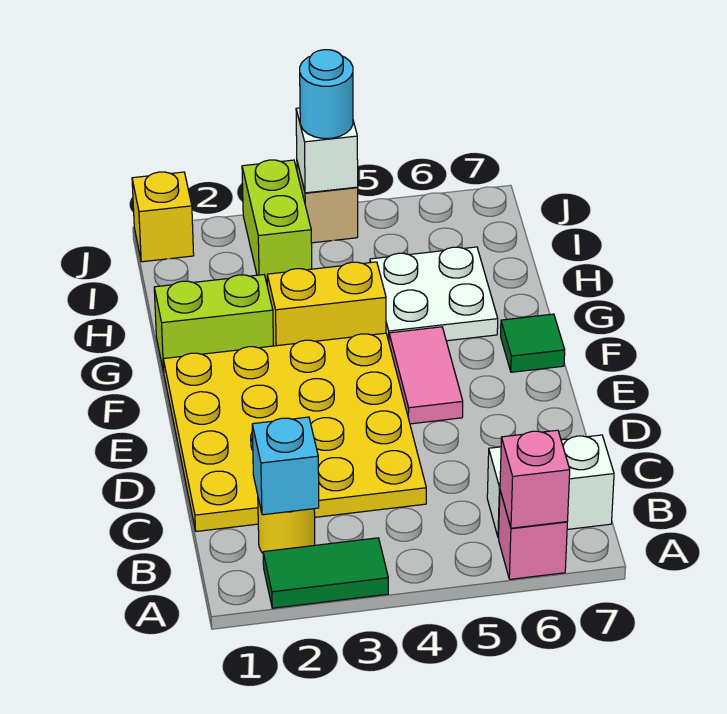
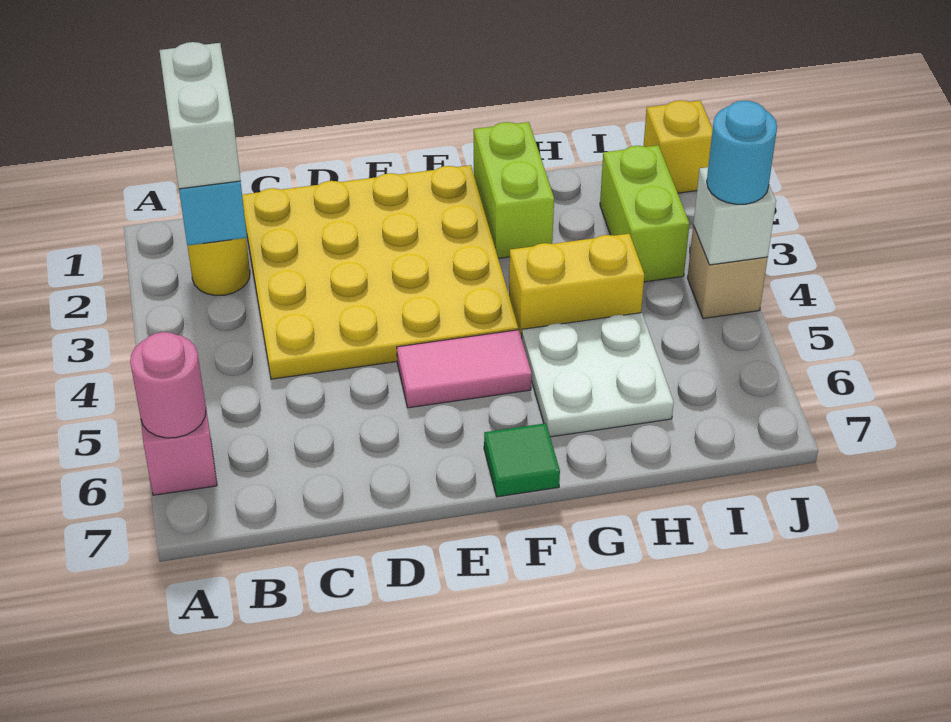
green tile A2:A3 level 1 -> none
pink brick A6 level 2 -> pink round brick A6 level 2
white brick B6:B7 level 1 -> white brick B1:B2 level 3
yellow brick G3:G4 level 1 -> yellow brick G4:H4 level 1
lime brick I3:J3 level 1 -> lime brick I2:I3 level 1

